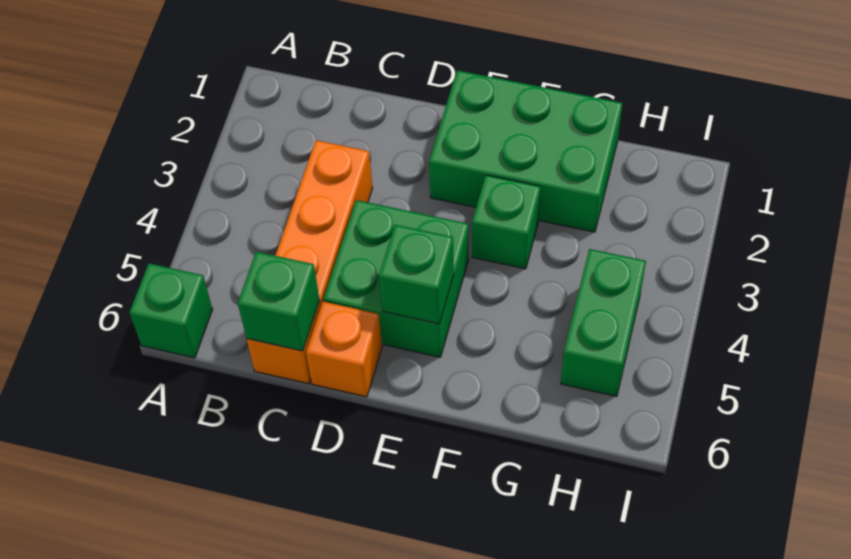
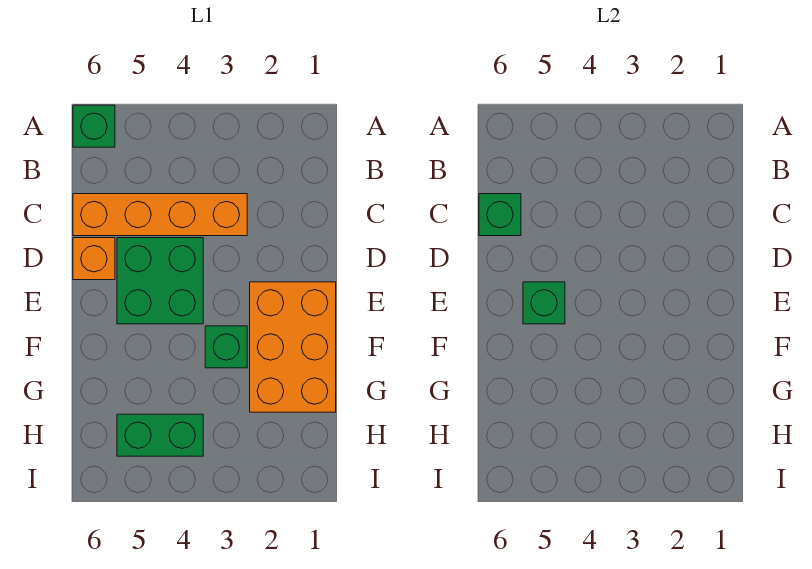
green brick E1:G2 level 1 -> orange brick E1:G2 level 1

